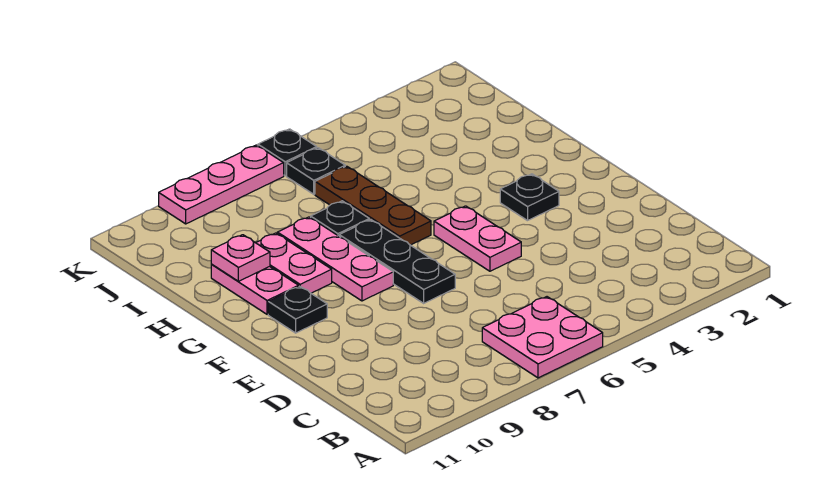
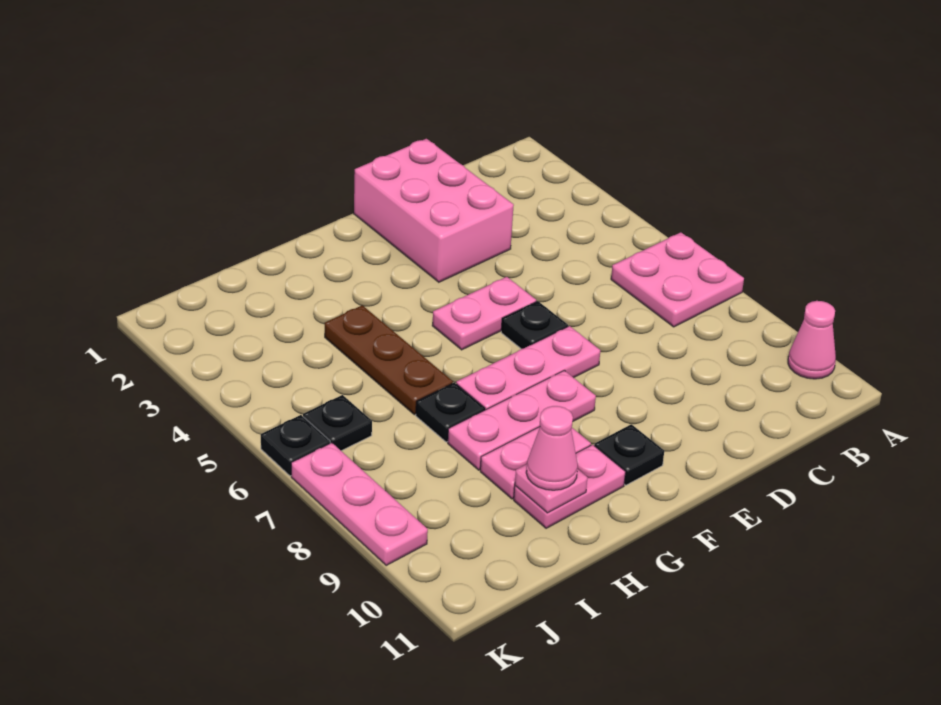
none -> pink cone A10 level 1
none -> pink brick D1:E3 level 1
black plate E7:G7 level 1 -> pink plate E7:G7 level 1
black plate F3 level 1 -> black plate E6 level 1
brown plate G6:I6 level 1 -> brown plate H4:H6 level 1
none -> pink cone H10 level 3

